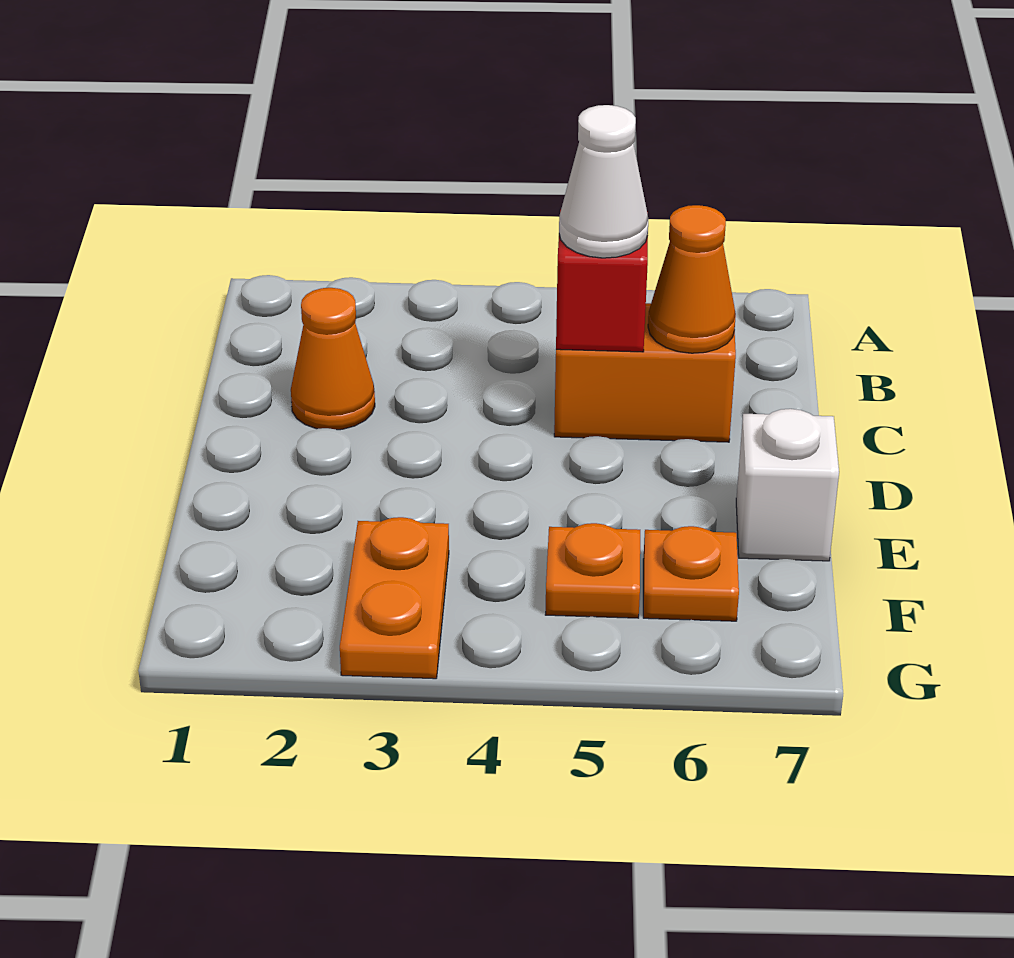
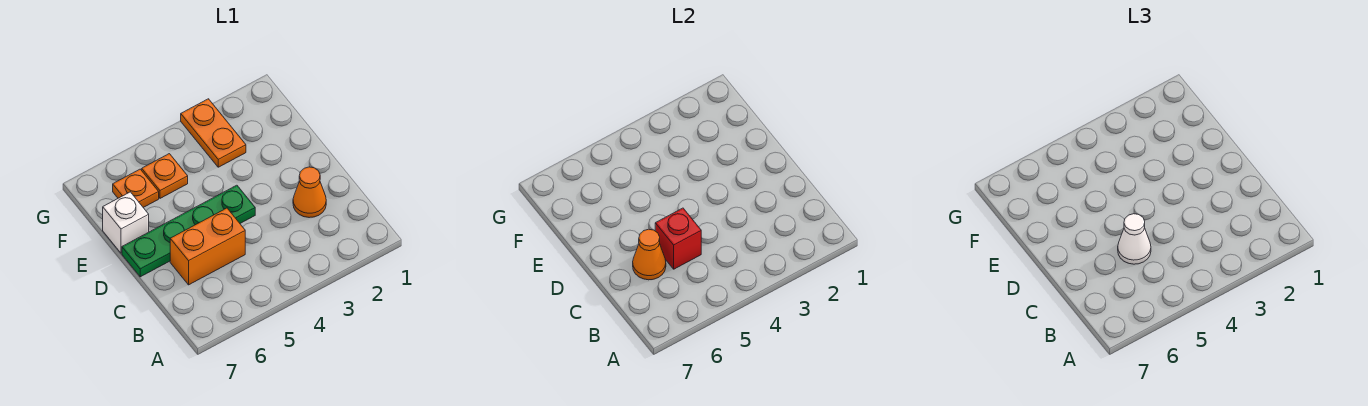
none -> green plate D4:D7 level 1

